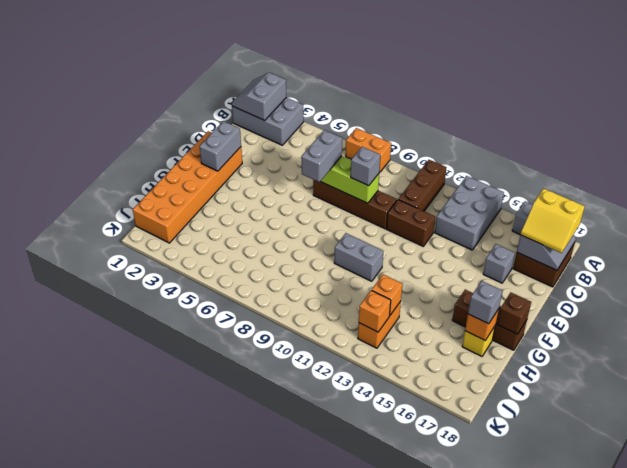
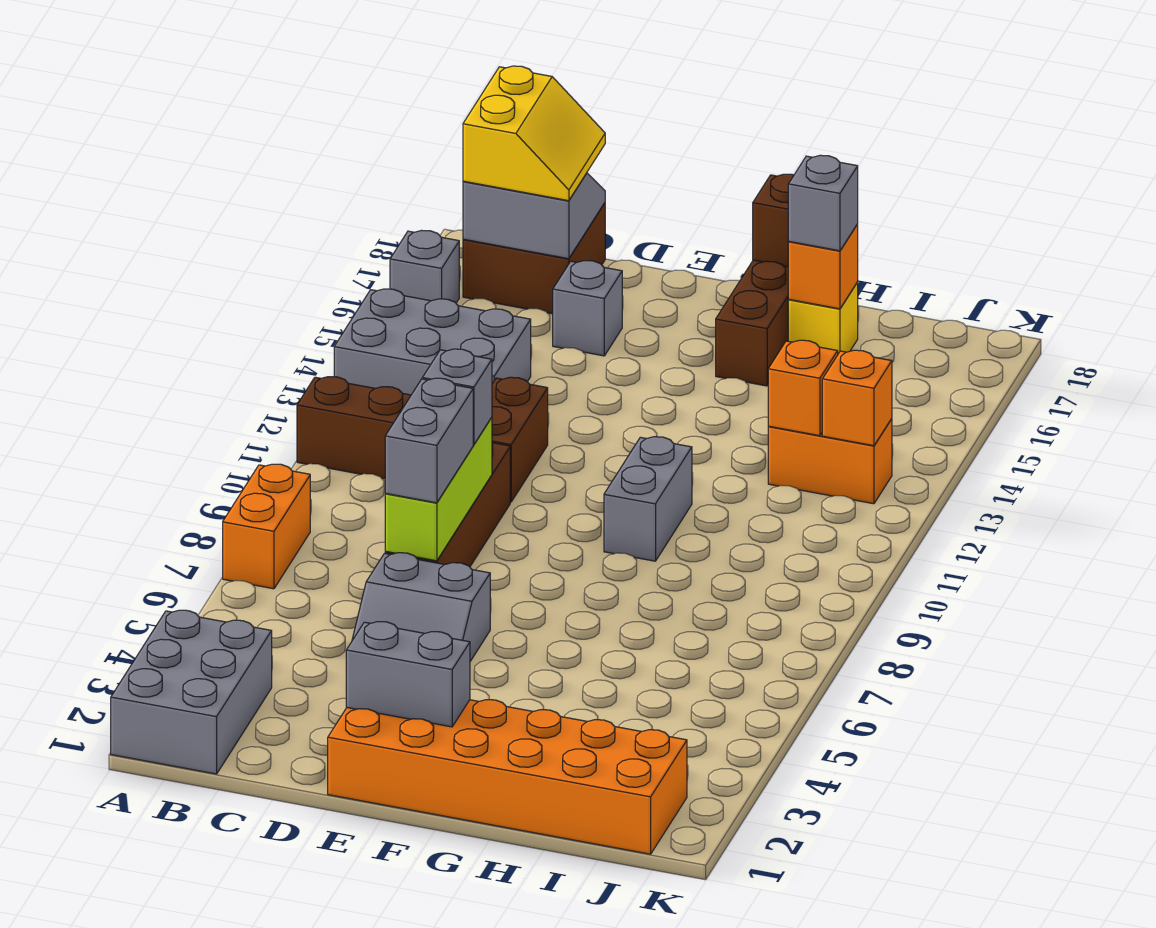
grey slope A1:B2 level 2 top 2 -> grey slope D5:E6 level 1 top 6
grey brick D7:E7 level 3 -> grey brick D7:D8 level 3

